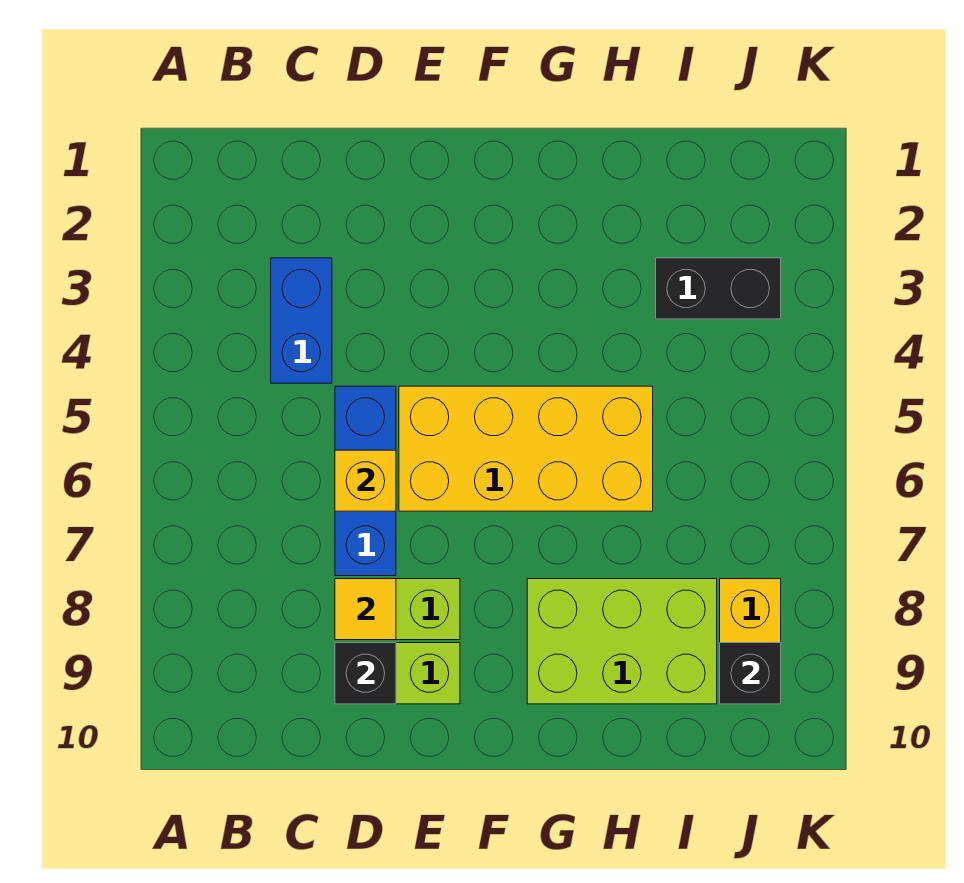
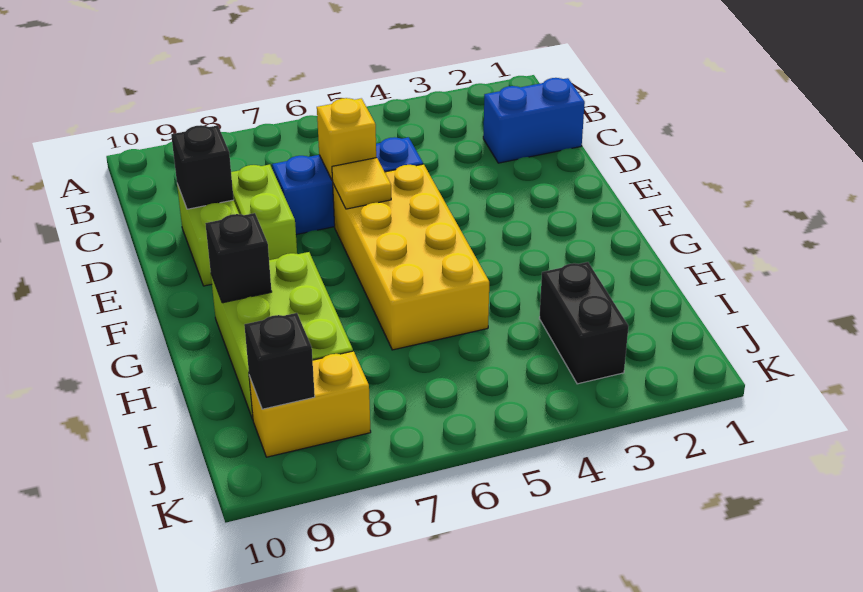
blue brick C3:C4 level 1 -> blue brick C1:C2 level 1
yellow tile D8 level 2 -> yellow tile E6 level 2
none -> black brick G9 level 2

